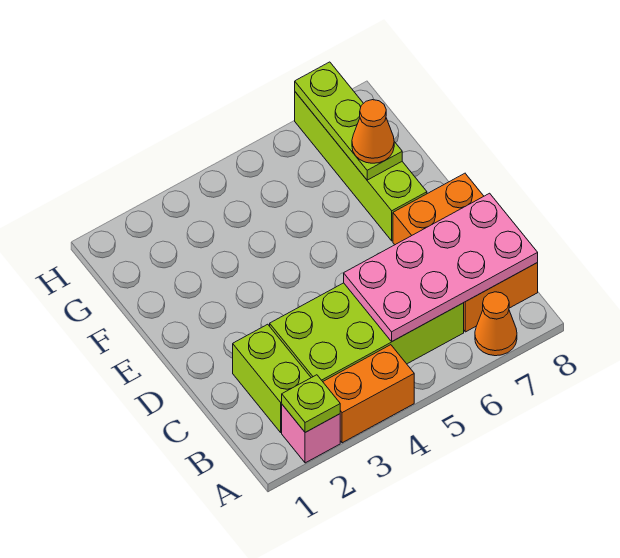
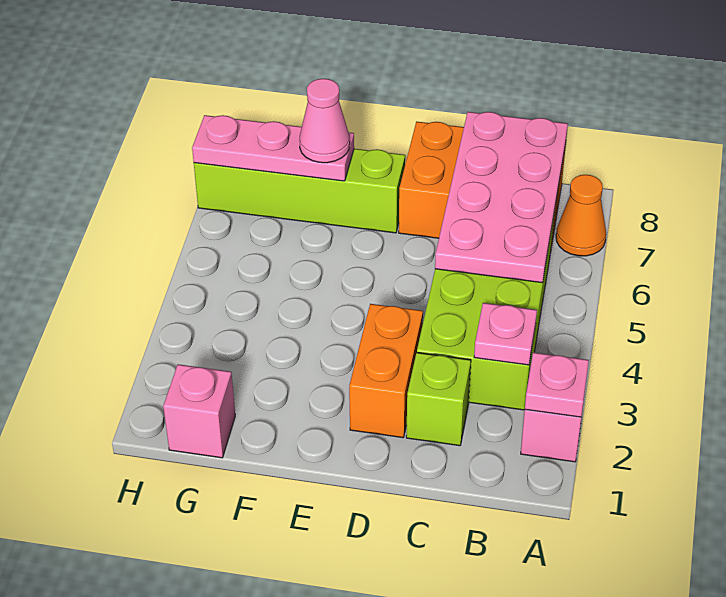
lime plate A2 level 2 -> pink plate A2 level 2
orange brick A3:A4 level 1 -> orange brick D2:D3 level 1
lime brick B2:C2 level 1 -> lime brick C2 level 1
none -> pink plate B3 level 2
lime plate F7:H7 level 2 -> pink plate F7:H7 level 2
orange cone F7 level 3 -> pink cone F7 level 3
none -> pink brick G1 level 1

